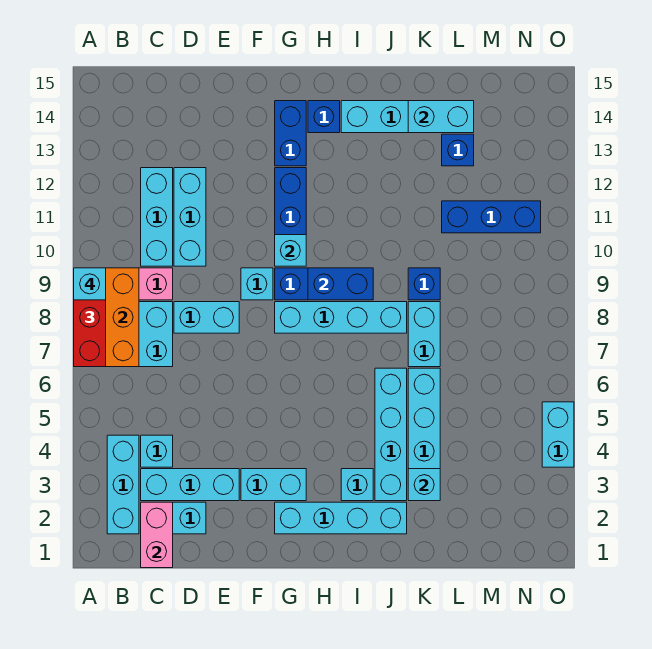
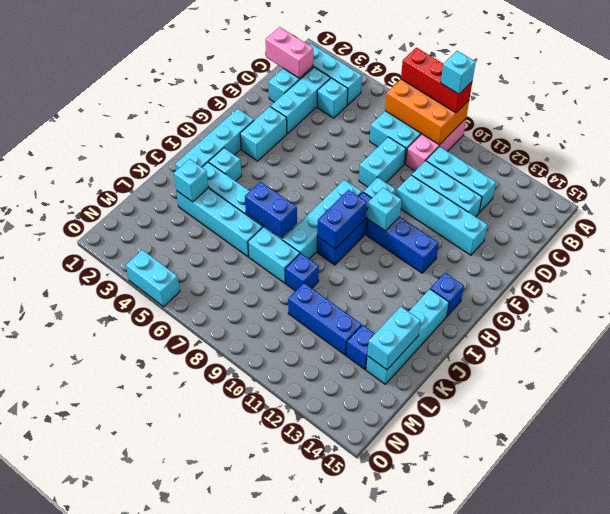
none -> cyan brick E10:E13 level 1
blue brick G13:G14 level 1 -> blue brick J6:J7 level 2
blue brick L11:N11 level 1 -> blue brick L10:L12 level 1

